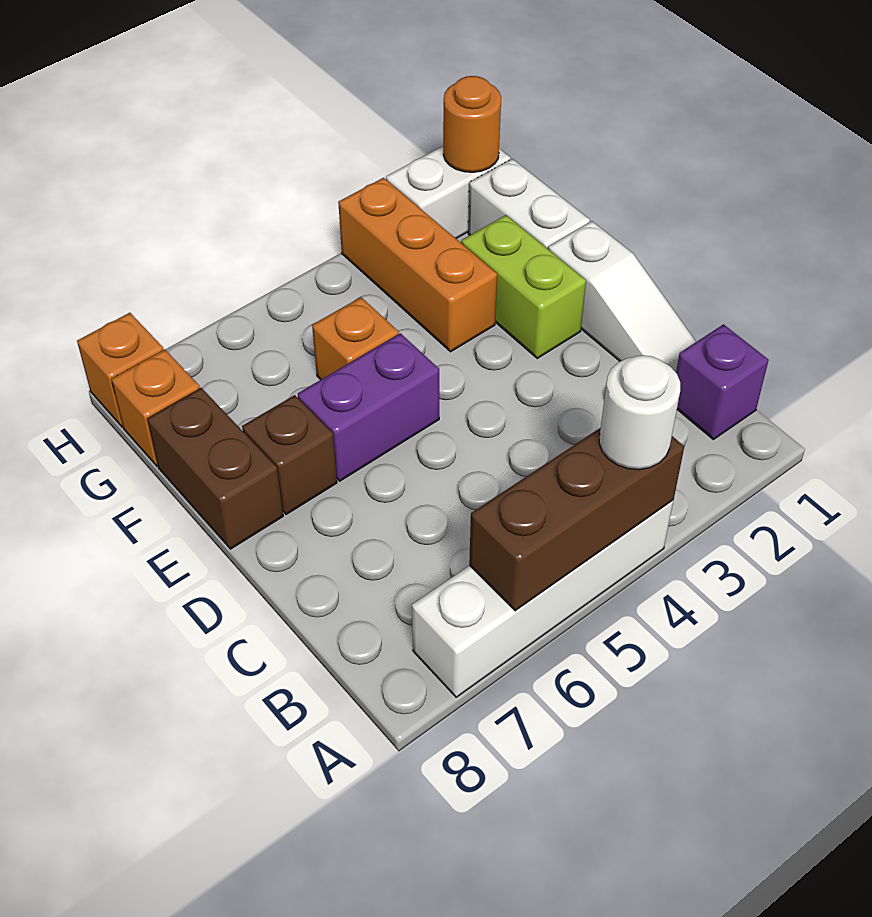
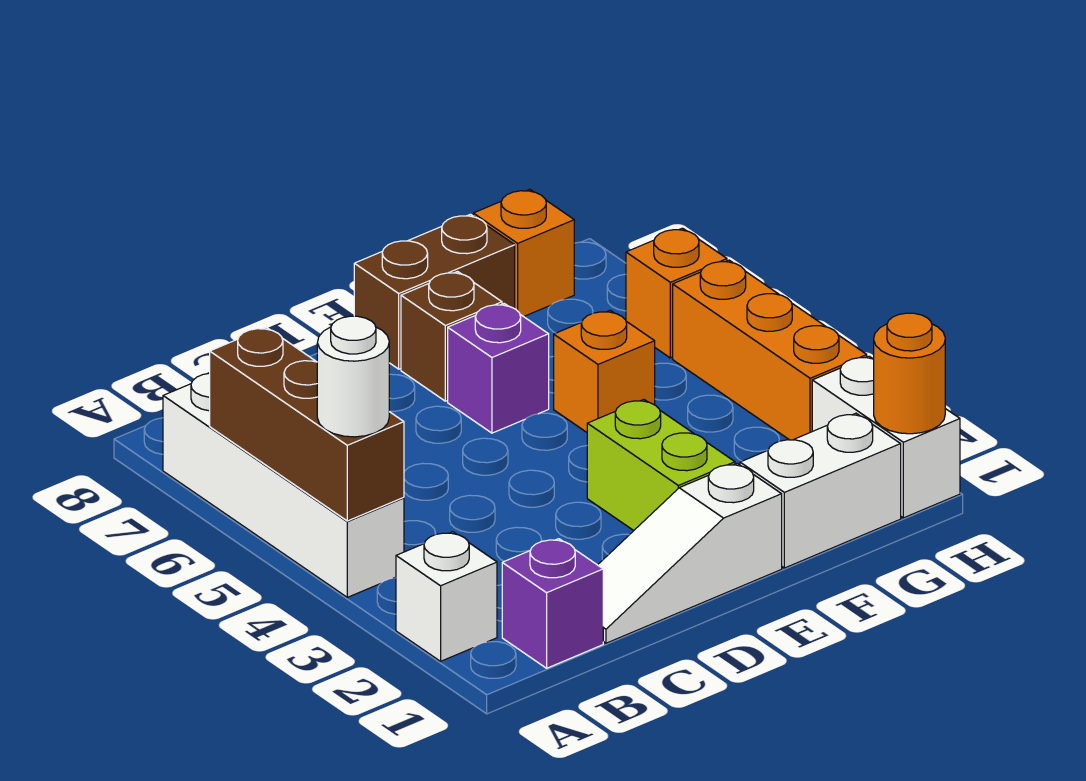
none -> white brick A2 level 1
lime brick E2:F2 level 1 -> lime brick E2:E3 level 1
purple brick E5:E6 level 1 -> purple brick E6 level 1
orange brick F3:H3 level 1 -> orange brick H3:H5 level 1
orange brick H8 level 1 -> orange brick H6 level 1

